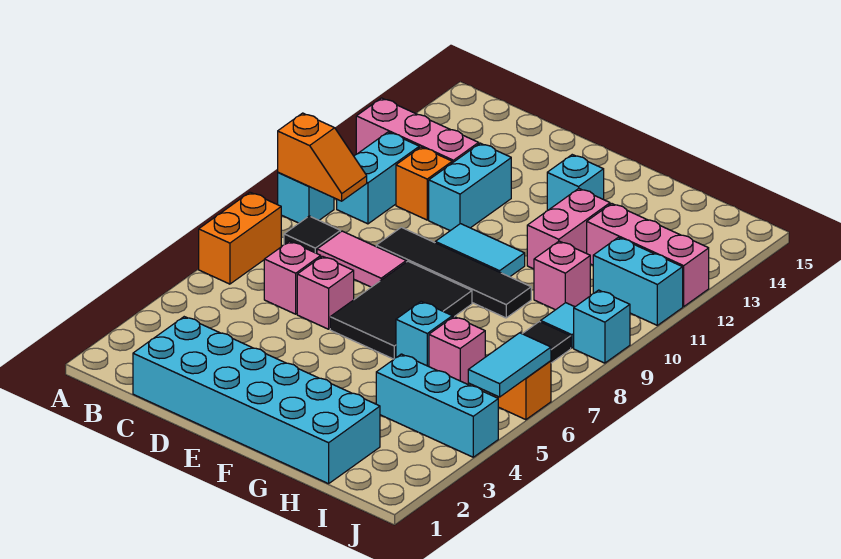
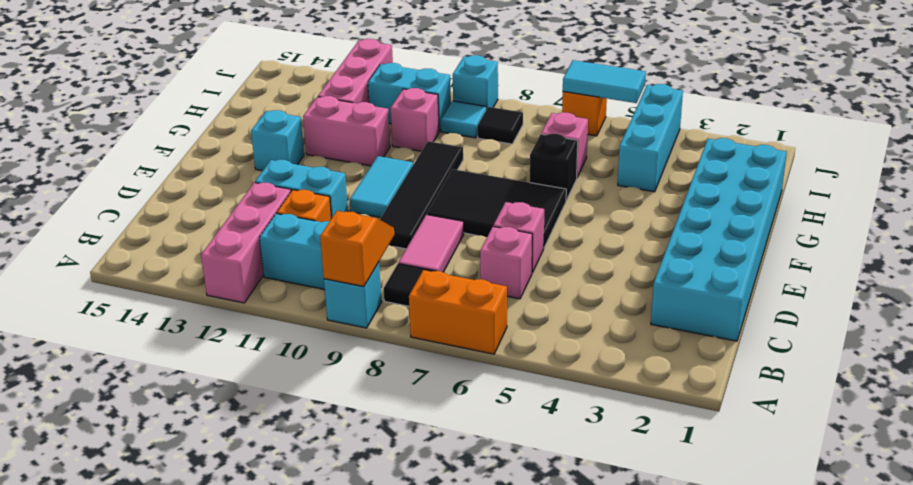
cyan brick G6 level 1 -> black brick G6 level 1
cyan brick I11:J11 level 1 -> cyan brick I10:I11 level 1

